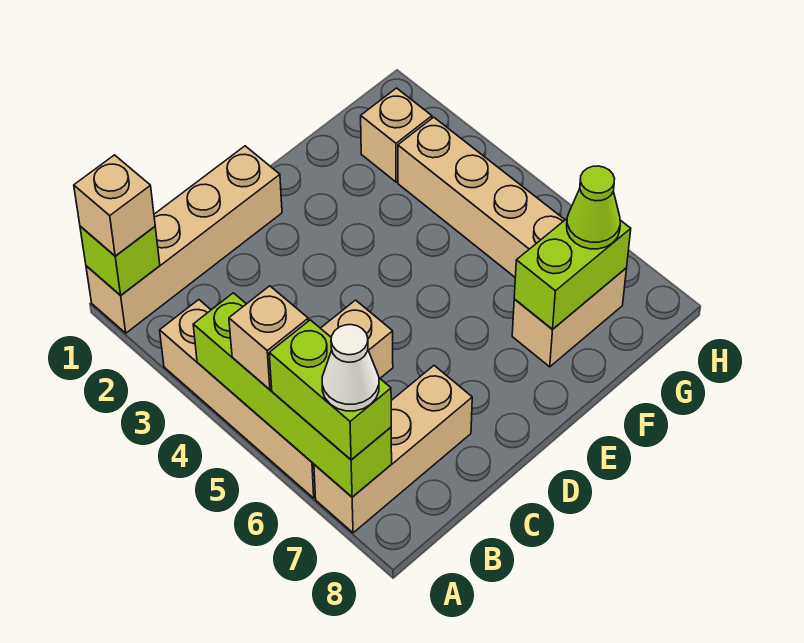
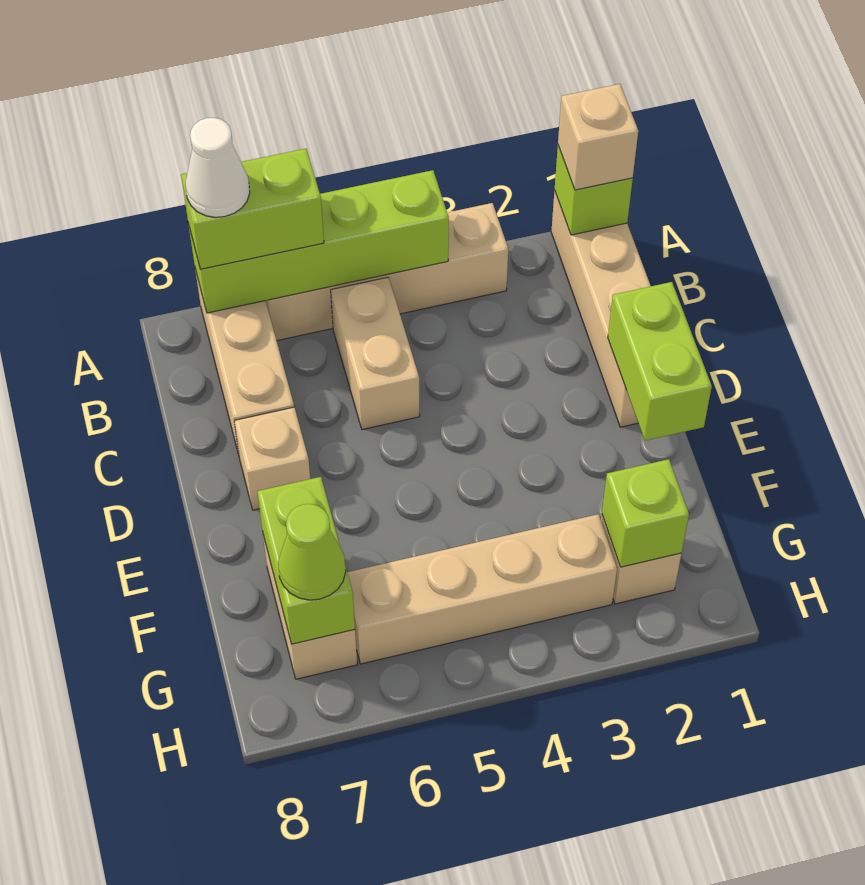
tan brick A5 level 3 -> tan brick D7 level 1
none -> lime brick D1:E1 level 2
none -> lime brick G2 level 2

